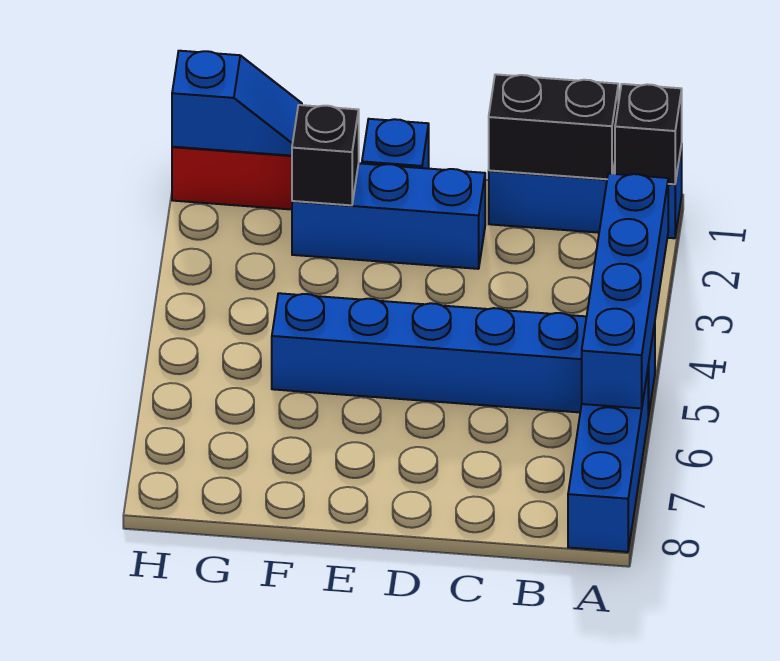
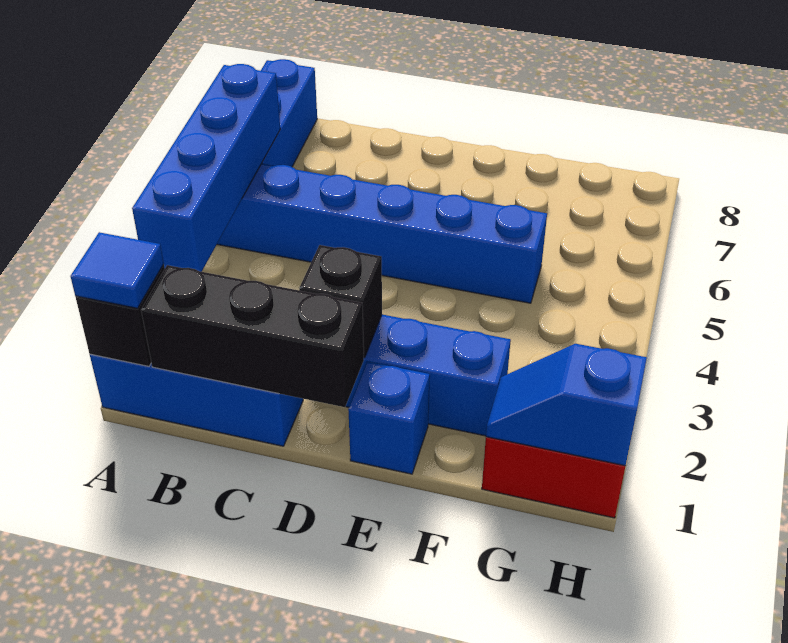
none -> blue tile A1 level 3
black brick B1:C1 level 2 -> black brick B1:D1 level 2
black brick F2 level 2 -> black brick D2 level 2

